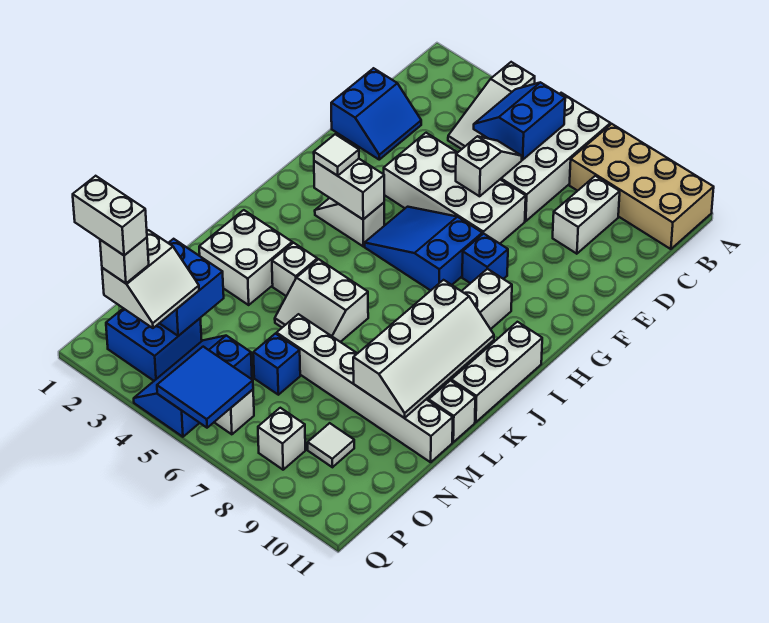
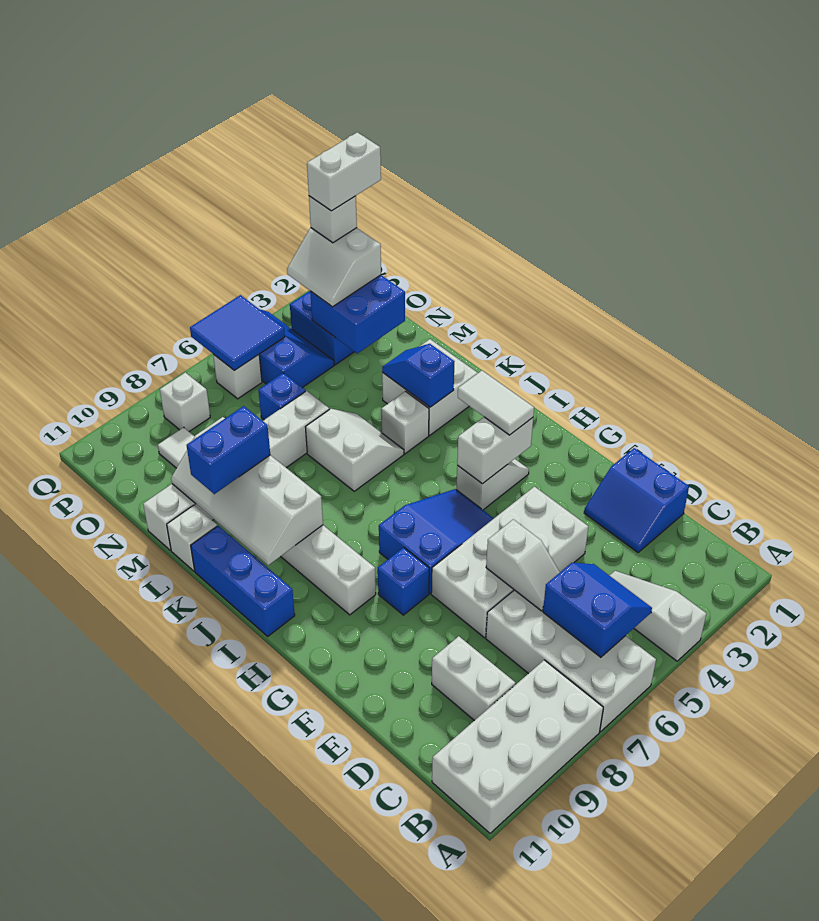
tan brick A8:B11 level 1 -> white brick A8:B11 level 1
white tile H3 level 3 -> white tile H3:I3 level 3
white brick I11:K11 level 1 -> blue brick I11:K11 level 1
none -> blue slope K3:L3 level 2 top K
white slope K5:L6 level 1 top K -> white slope K5:L6 level 1 top 6
none -> blue brick L9:L10 level 3

